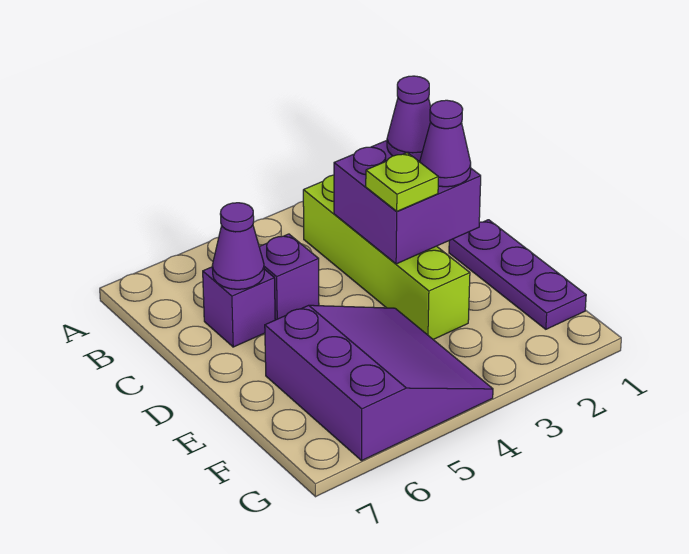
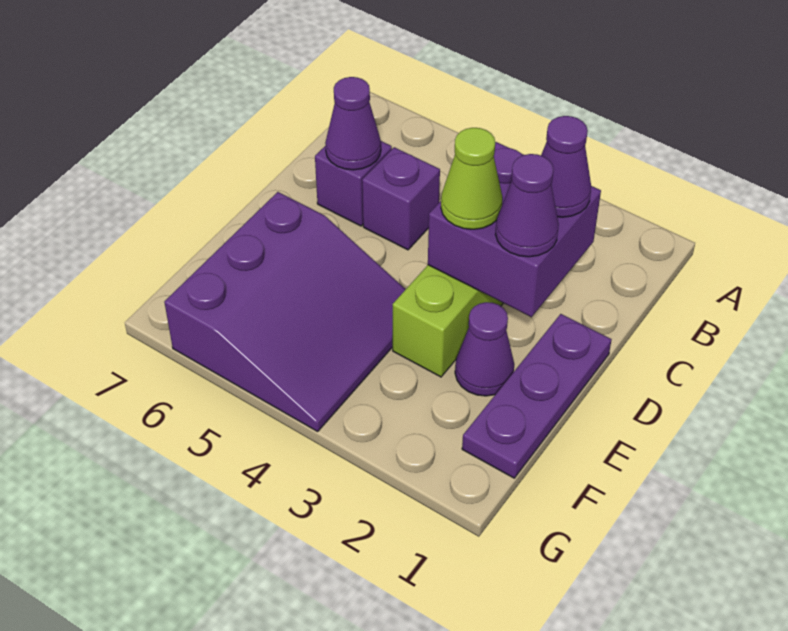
lime plate D3 level 3 -> lime cone D3 level 3
none -> purple cone E2 level 1

